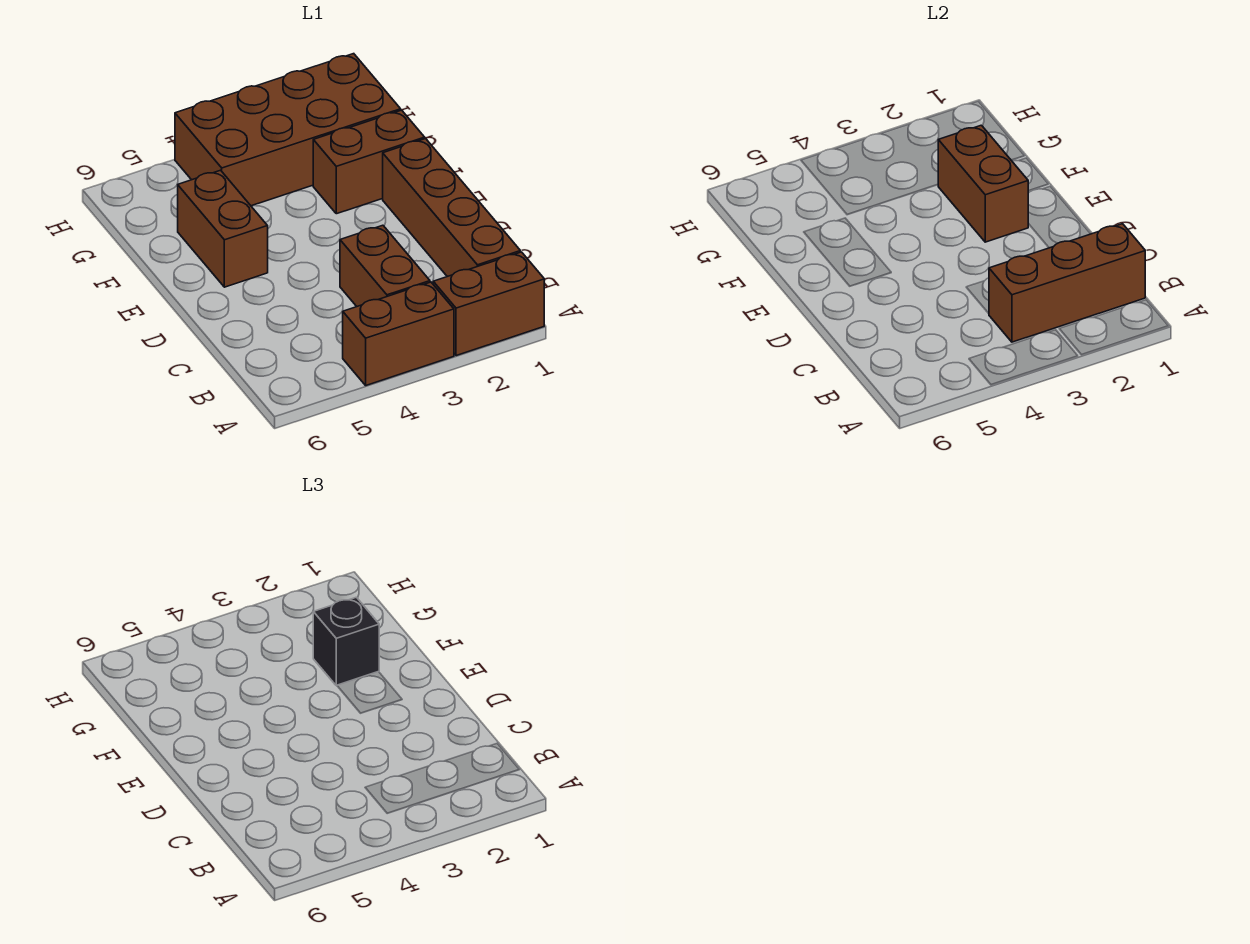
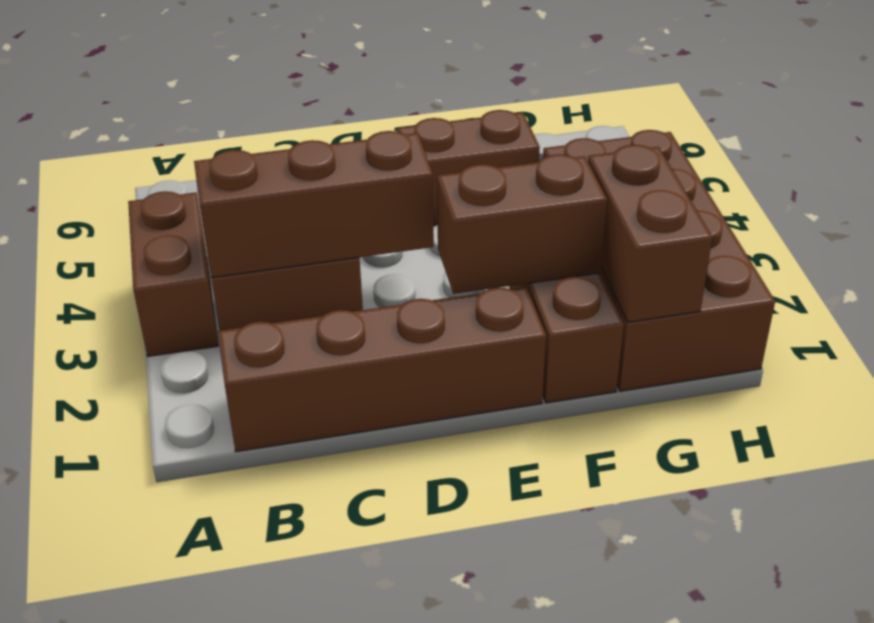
brown brick A1:A2 level 1 -> brown brick G1:G2 level 2
brown brick B1:B3 level 2 -> brown brick B3:D3 level 2
black brick F2 level 3 -> none

